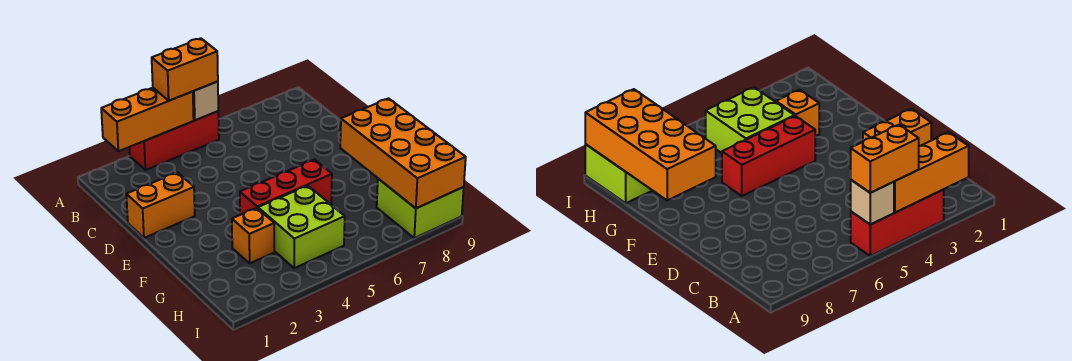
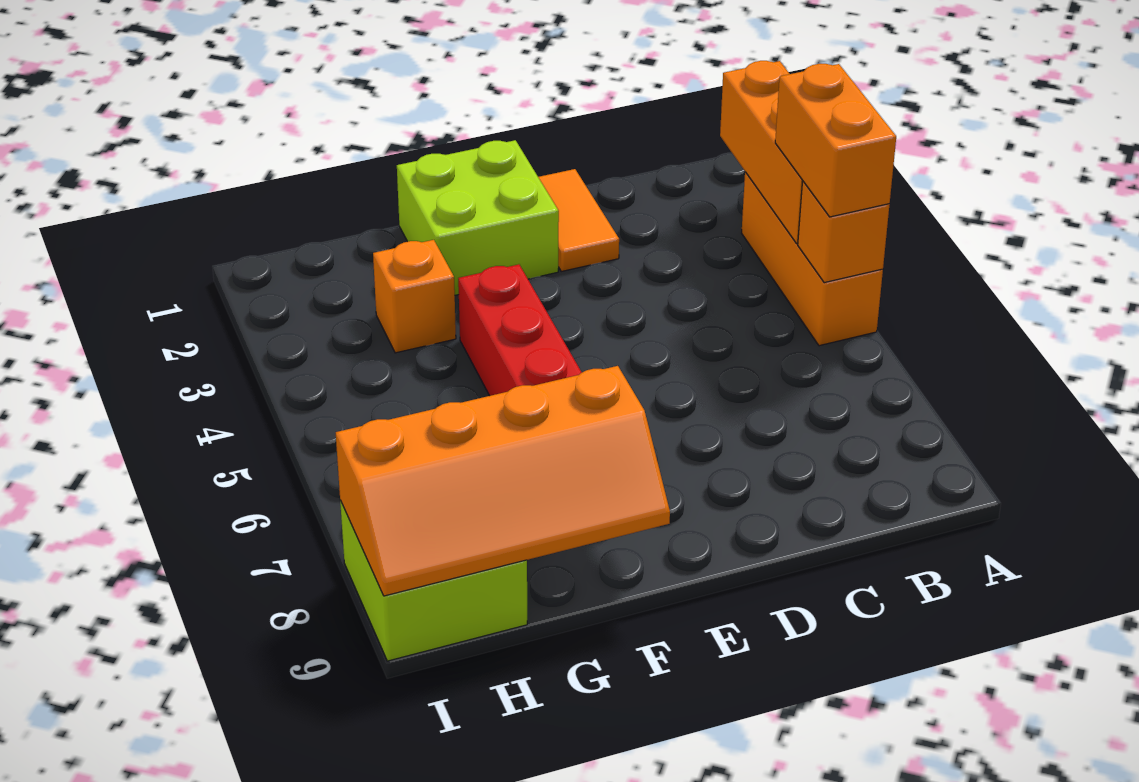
red brick A3:A5 level 1 -> orange brick A3:A5 level 1
tan brick A5 level 2 -> orange brick A5 level 2
orange brick D1:D2 level 1 -> orange tile D1:D2 level 1
orange brick F8:I9 level 2 -> orange slope F8:I9 level 2 top 8
lime brick G4:H5 level 1 -> lime brick E1:F2 level 1

